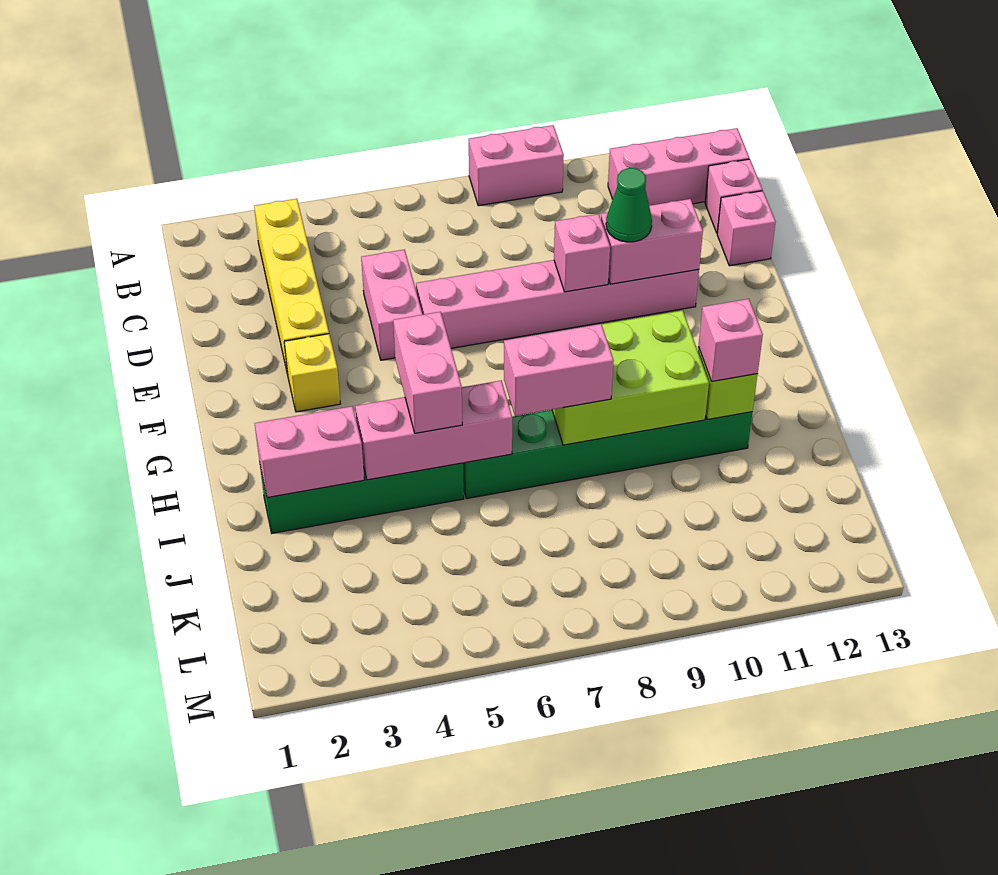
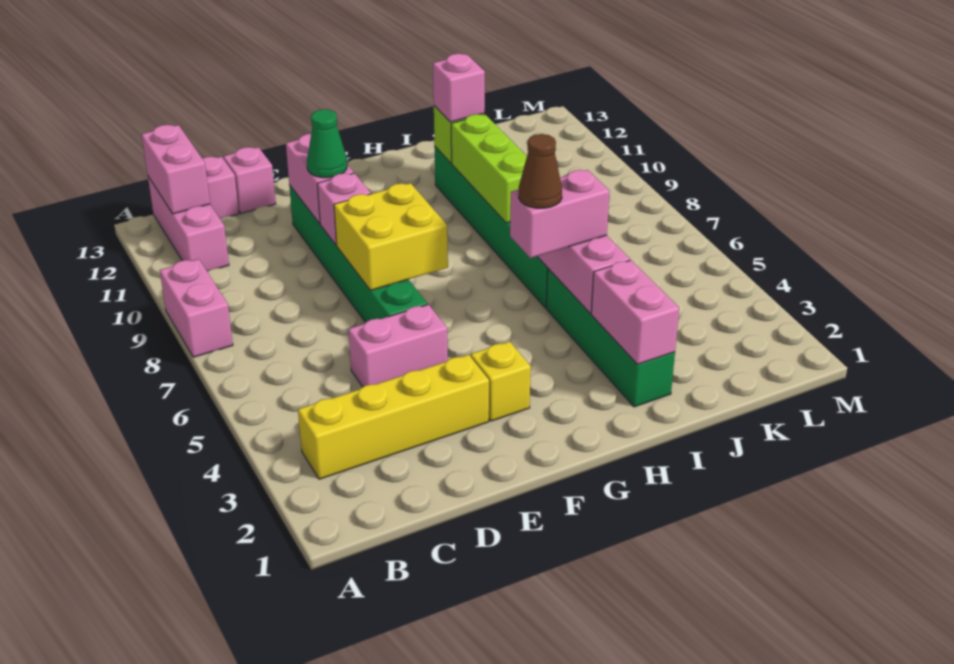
pink brick E6:E11 level 1 -> green brick E6:E11 level 1
none -> yellow brick E7:F8 level 2
none -> brown cone H5 level 4
lime brick H8:I10 level 2 -> lime brick I8:I10 level 2
pink brick I7:I8 level 3 -> pink brick B12:B13 level 2

